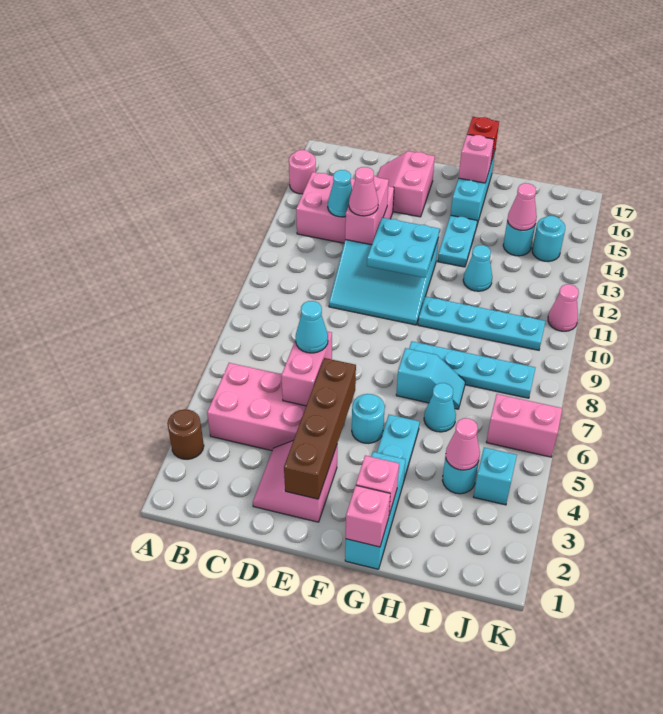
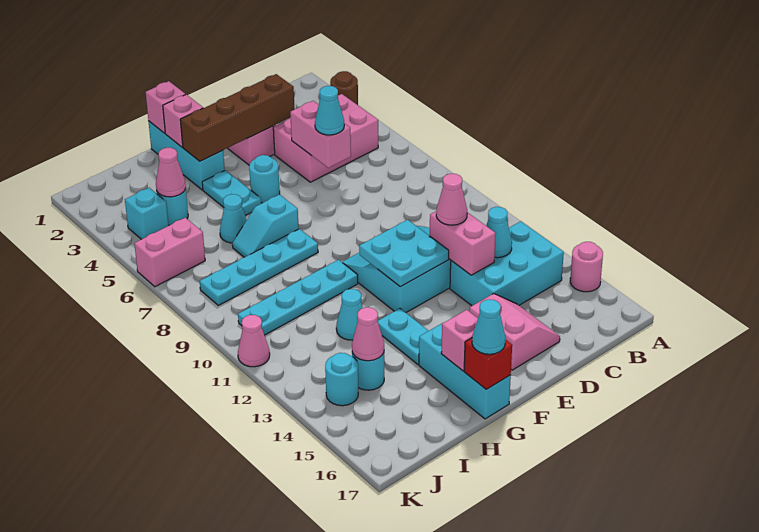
pink brick B13:D14 level 1 -> cyan brick B13:D14 level 1
brown brick E2:E5 level 2 -> brown brick D3:G3 level 2
none -> cyan cone G17 level 3

